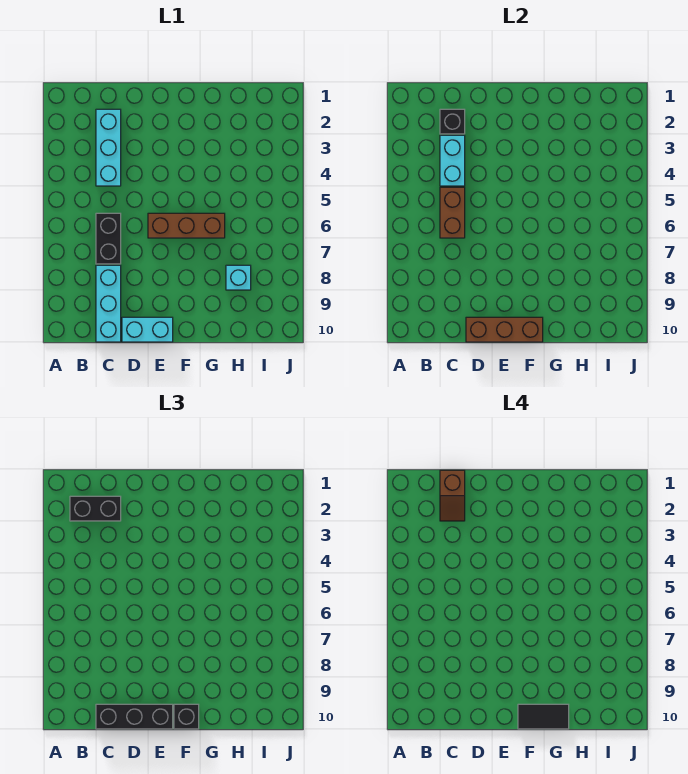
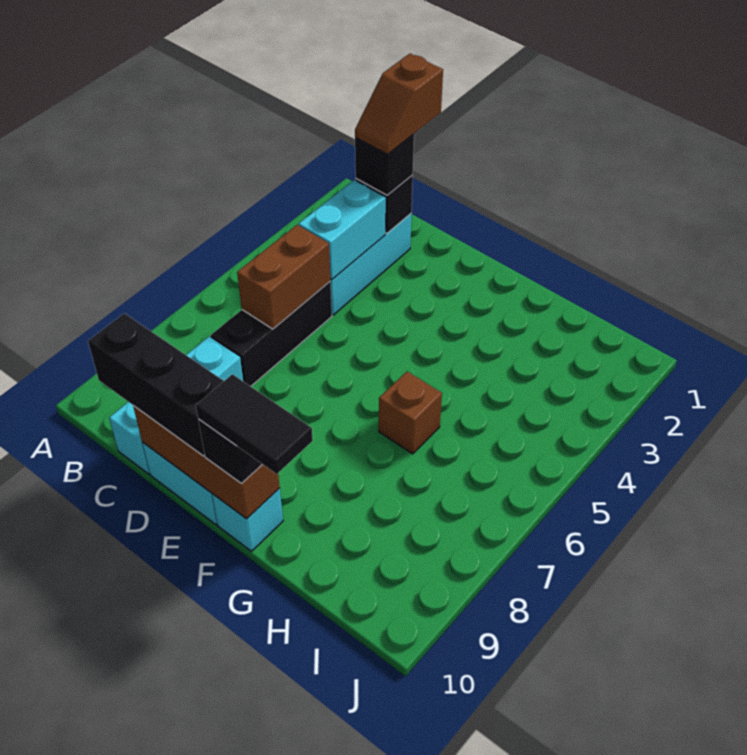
black brick B2:C2 level 3 -> black brick C2 level 3
black brick C6:C7 level 1 -> black brick C5:C7 level 1
brown brick E6:G6 level 1 -> brown brick G6 level 1
cyan brick H8 level 1 -> cyan brick F10 level 1

